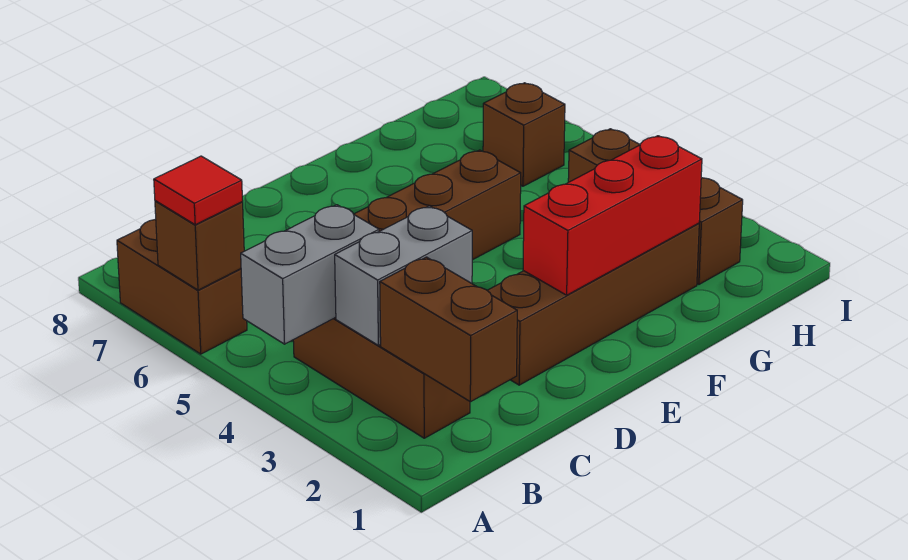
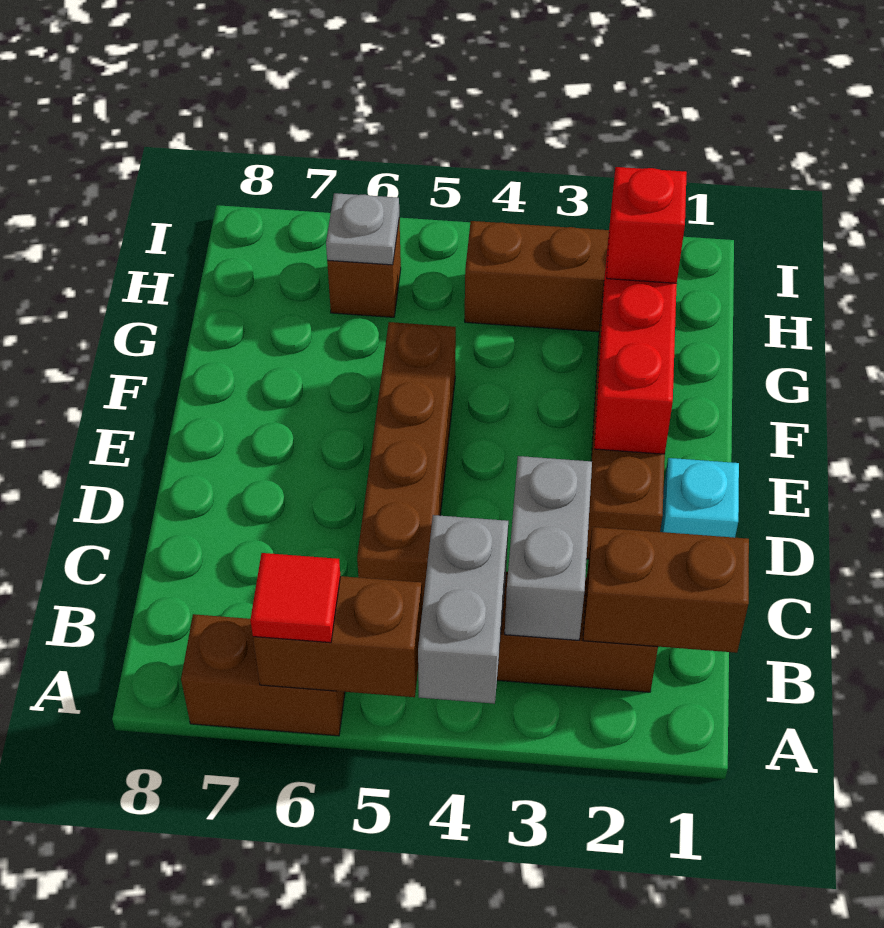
brown brick A6 level 2 -> brown brick A5:A6 level 2
none -> cyan brick D1 level 1
none -> red brick G2 level 3
none -> grey plate H6 level 2

